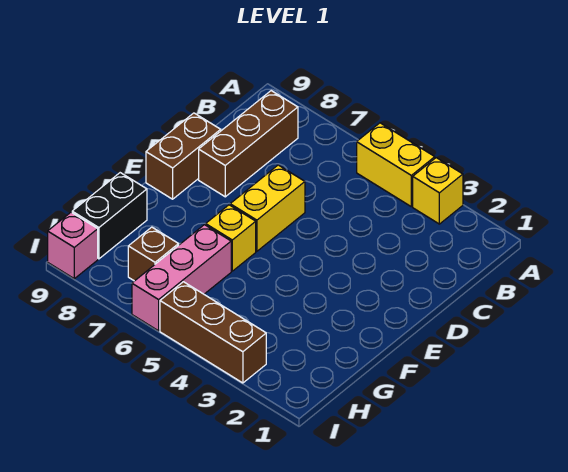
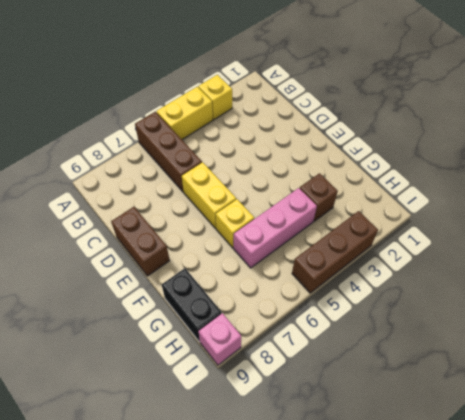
brown brick B8:D8 level 1 -> brown brick A6:C6 level 1
pink brick G6:I6 level 1 -> pink brick G4:G6 level 1
brown brick H7 level 1 -> brown brick G3 level 1

